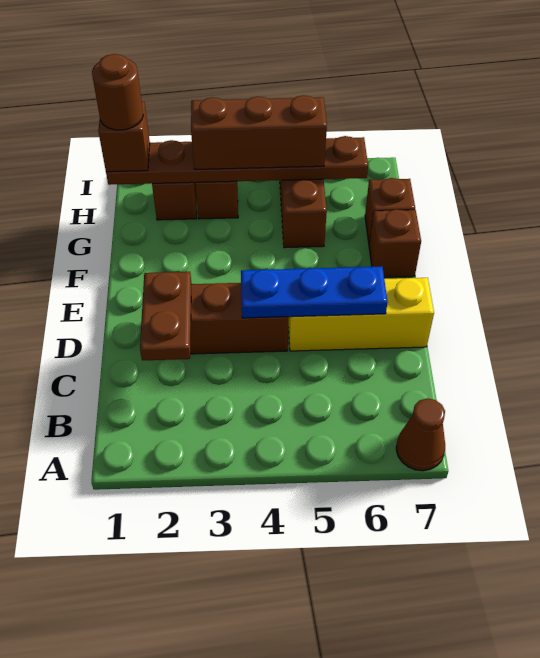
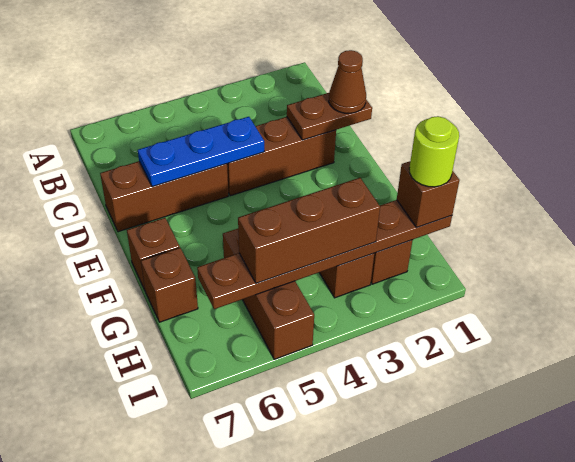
brown cone A7 level 1 -> brown cone D1 level 3
brown plate C2:D2 level 2 -> brown plate D1:D2 level 2
yellow brick D5:D7 level 1 -> brown brick D5:D7 level 1
brown round brick H1 level 4 -> lime round brick H1 level 4

